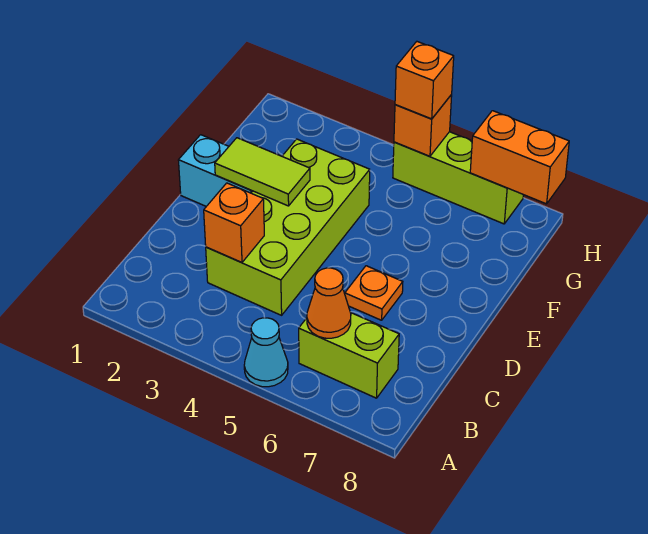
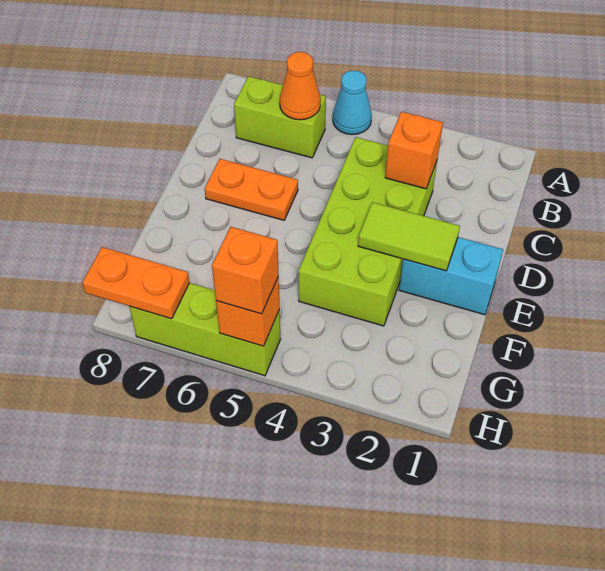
orange plate D6 level 1 -> orange plate D6:D7 level 1
orange brick H7:H8 level 2 -> orange plate H7:H8 level 2

